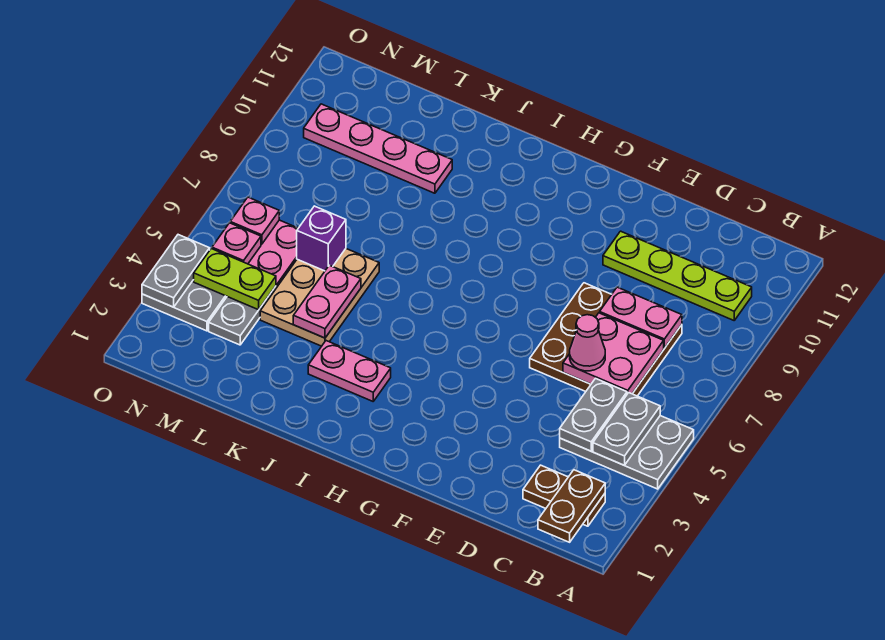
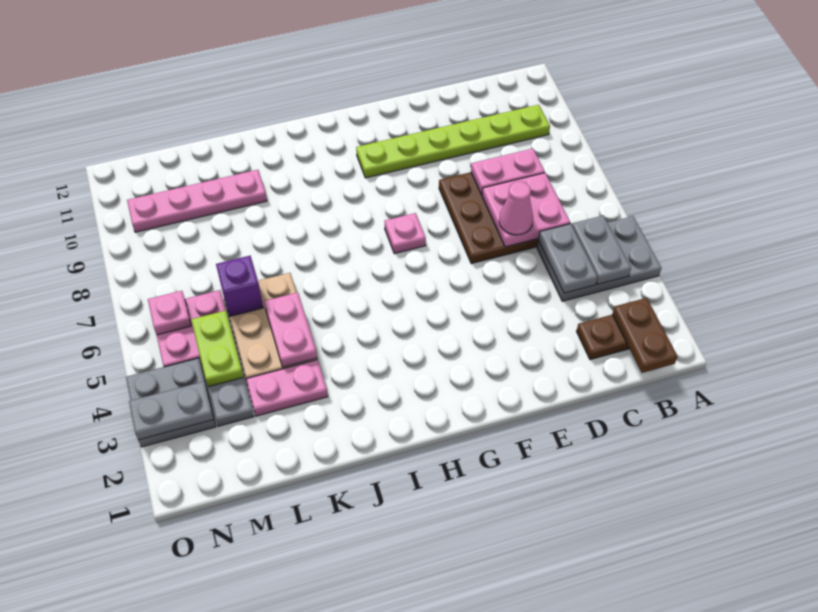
lime plate B10:E10 level 1 -> lime plate B10:G10 level 1
pink plate I3:J3 level 1 -> pink plate K3:L3 level 1
lime plate M4:N4 level 2 -> lime plate M4:M5 level 2
pink plate N5 level 2 -> pink plate G7 level 1
grey plate O3:O4 level 2 -> grey plate N3:O3 level 2

